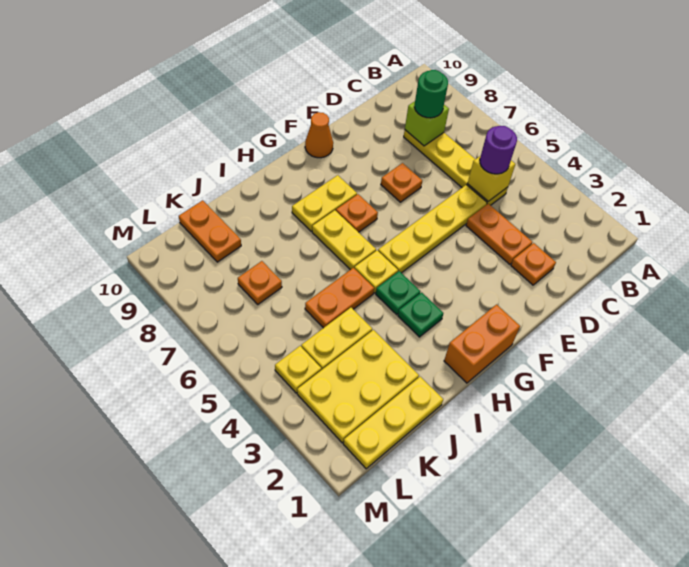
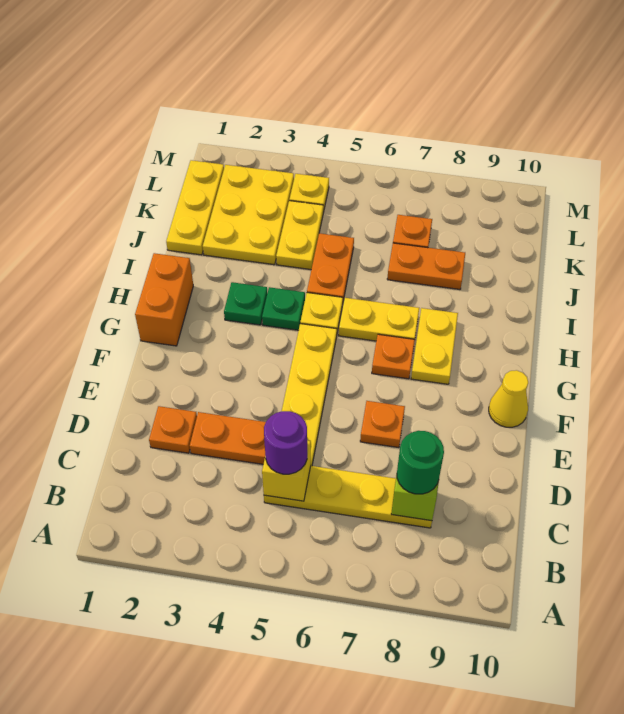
orange cone F10 level 1 -> yellow cone F10 level 1
orange plate K9:K10 level 1 -> orange plate J7:J8 level 1

